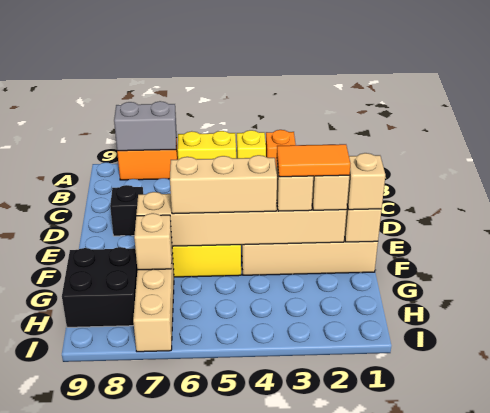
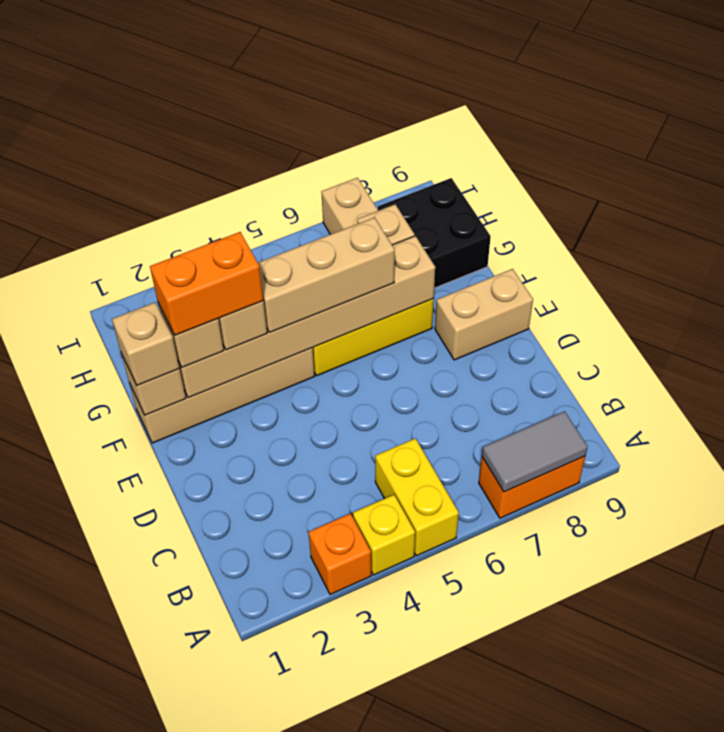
yellow brick A5:A6 level 1 -> yellow brick A5:B5 level 1
grey brick A7:A8 level 2 -> grey tile A7:A8 level 2
black brick D8 level 1 -> none
none -> tan brick E8:E9 level 1
orange tile F2:F3 level 4 -> orange brick F2:F3 level 4

